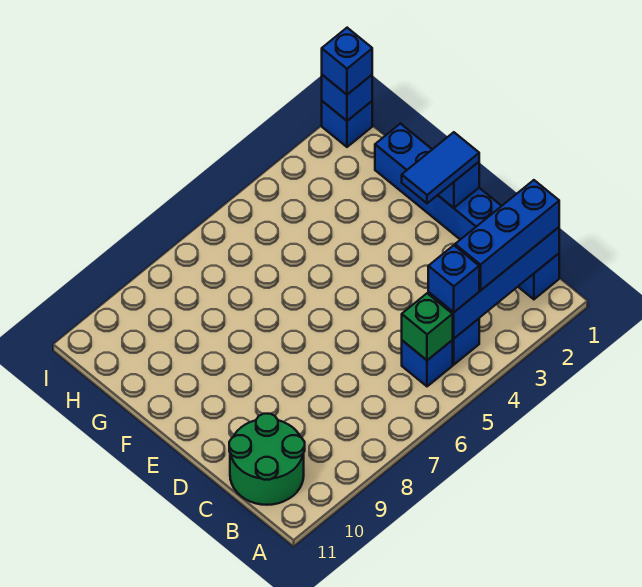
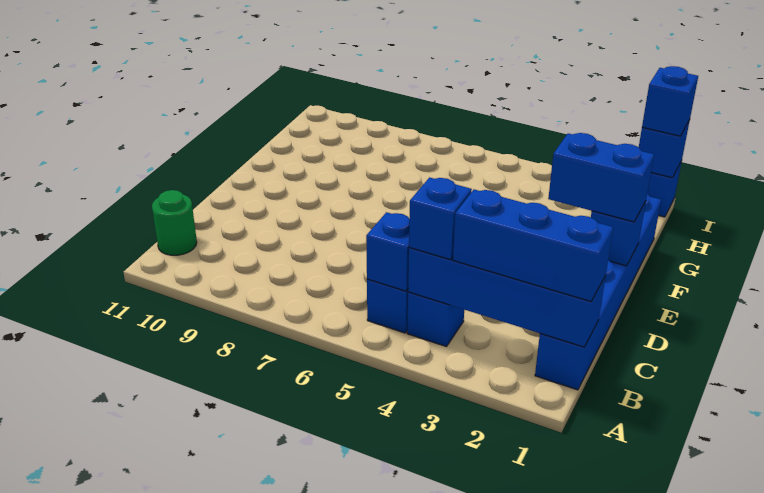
green brick B5 level 2 -> blue brick B5 level 2
green round brick B10:C11 level 1 -> green round brick B11 level 1
blue tile E1:E2 level 3 -> blue brick E1:E2 level 3

